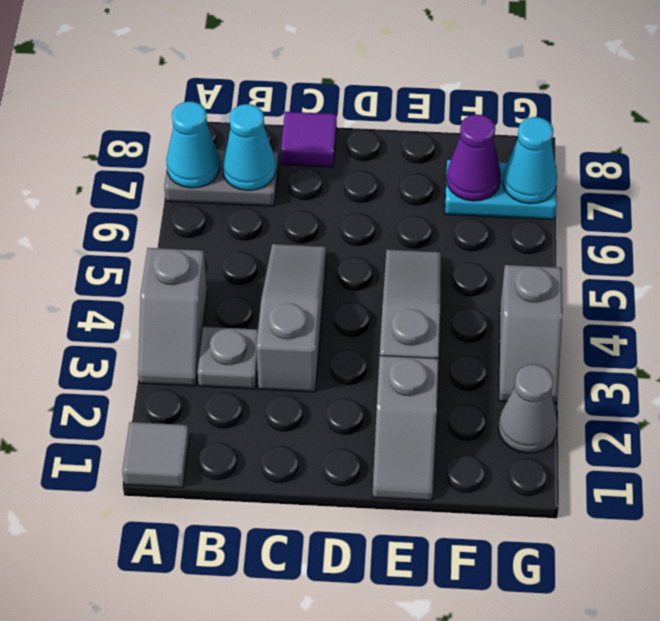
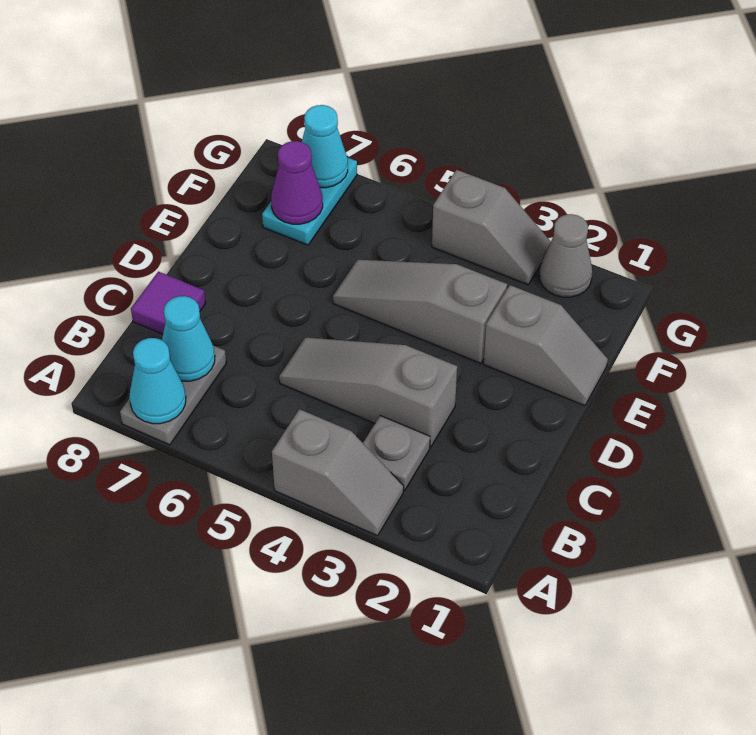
grey tile A1 level 1 -> none

